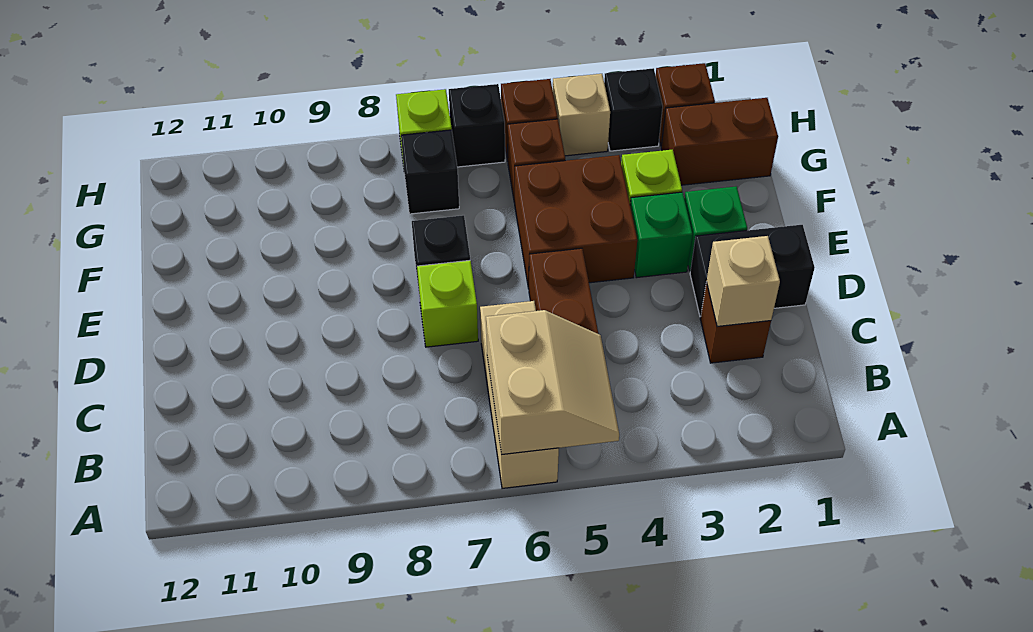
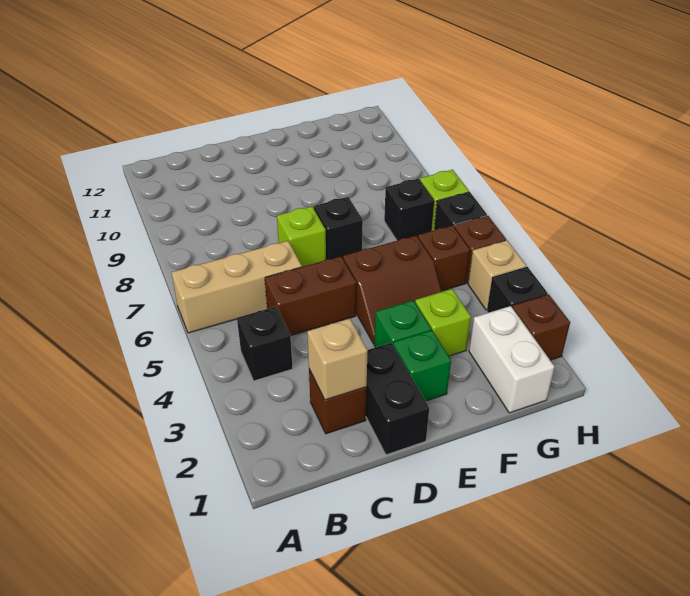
tan slope A5:B6 level 2 top 6 -> none
none -> black brick B4 level 1
brown brick E4:F5 level 1 -> brown slope E4:F5 level 1 top 5
brown brick G1:G2 level 1 -> white brick G1:G2 level 1

